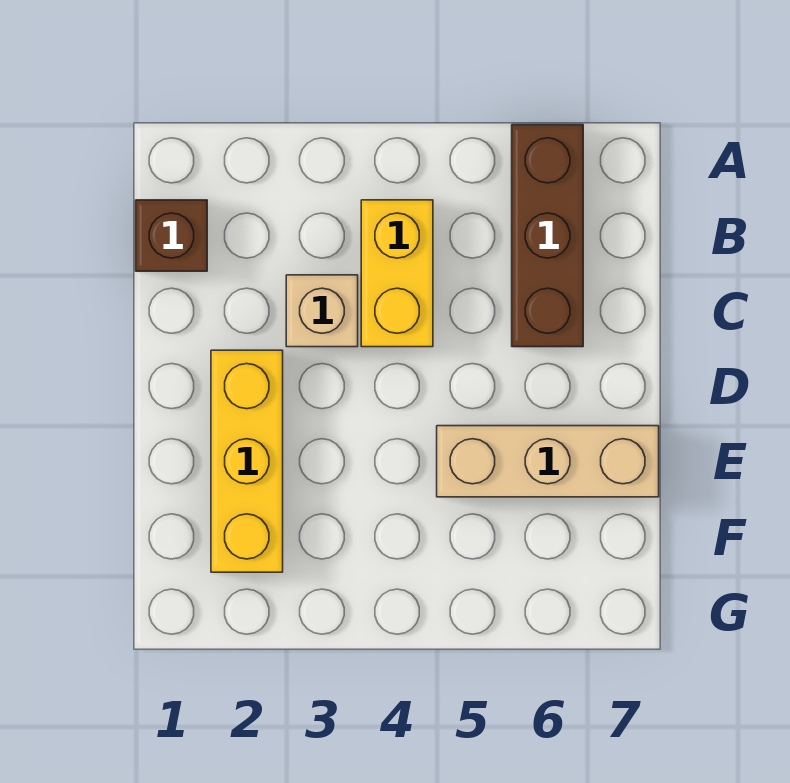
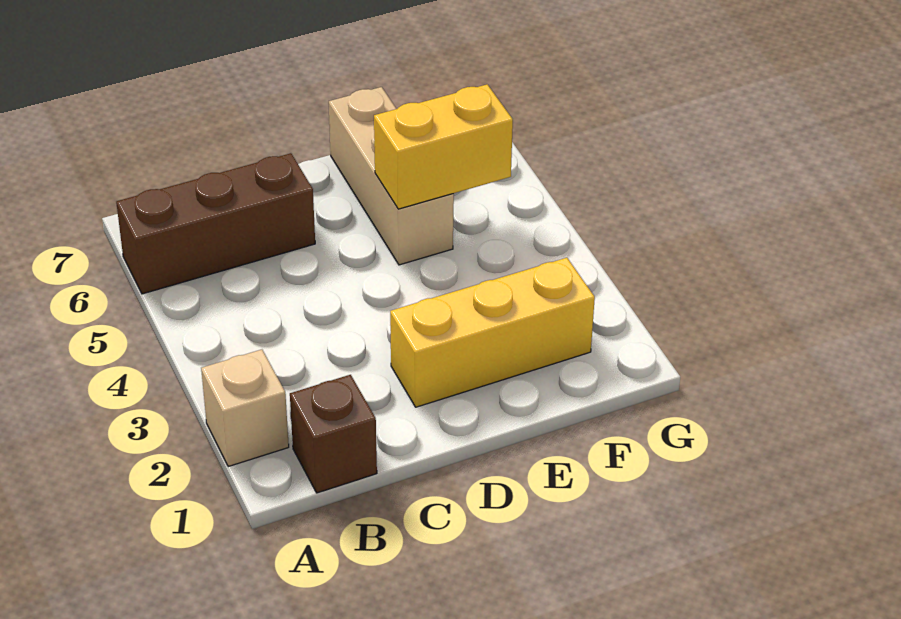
yellow brick B4:C4 level 1 -> yellow brick E5:F5 level 2
tan brick C3 level 1 -> tan brick A2 level 1

